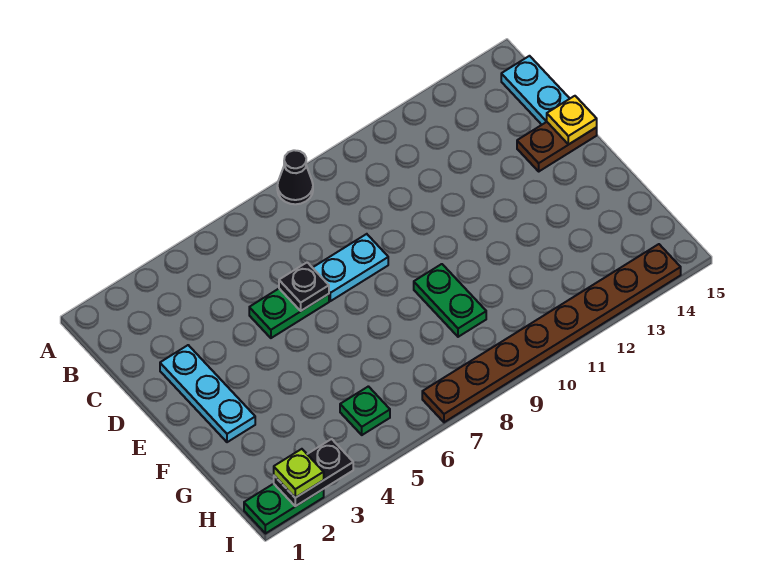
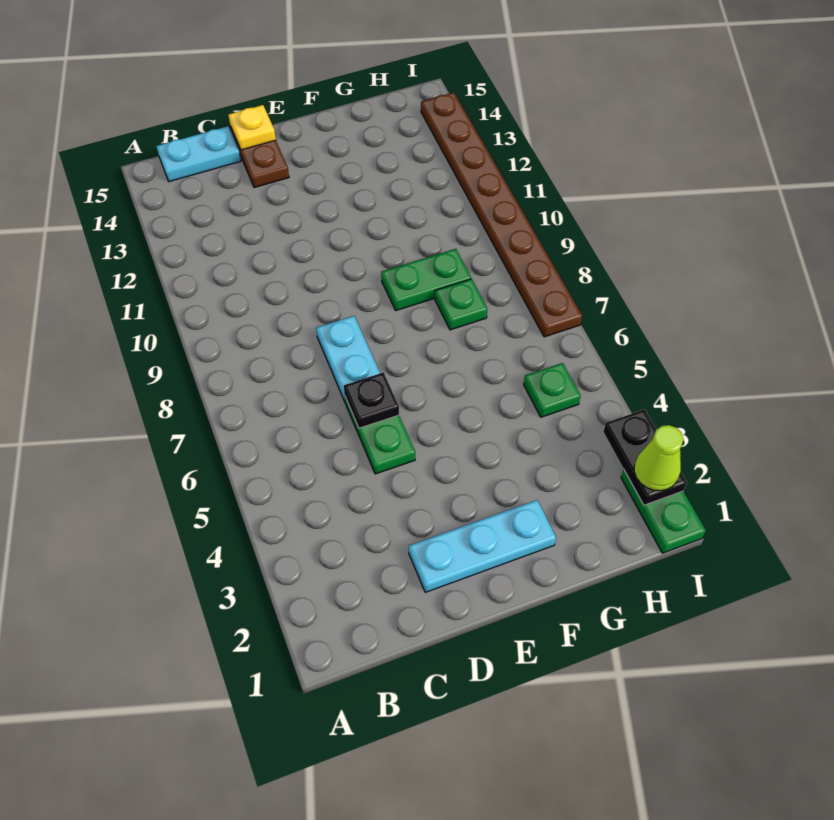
black cone A8 level 1 -> none
none -> green plate G8 level 1
lime plate I2 level 3 -> lime cone I2 level 3

